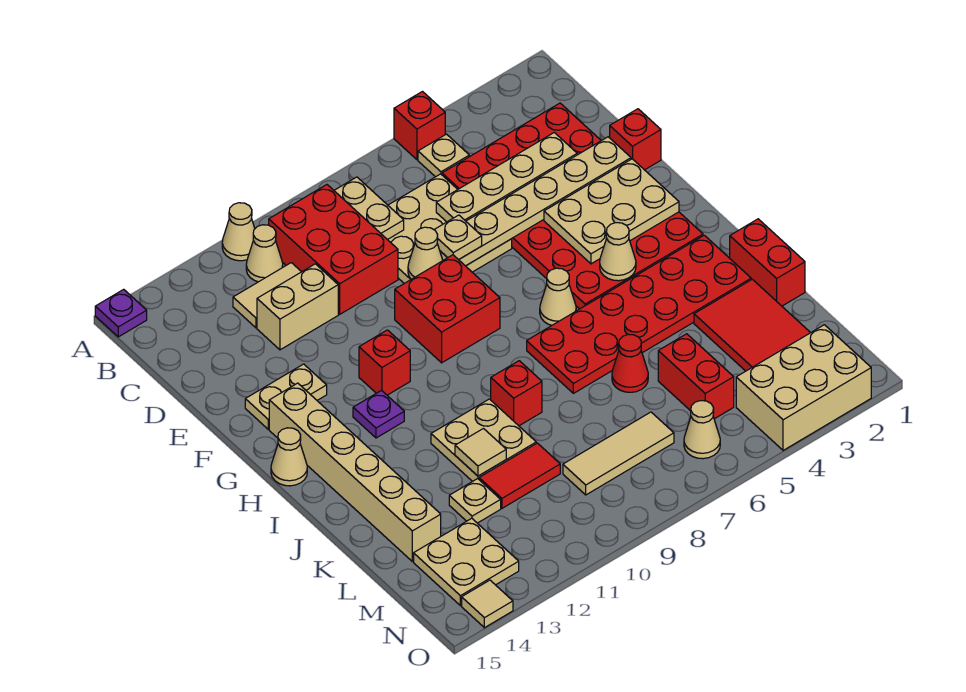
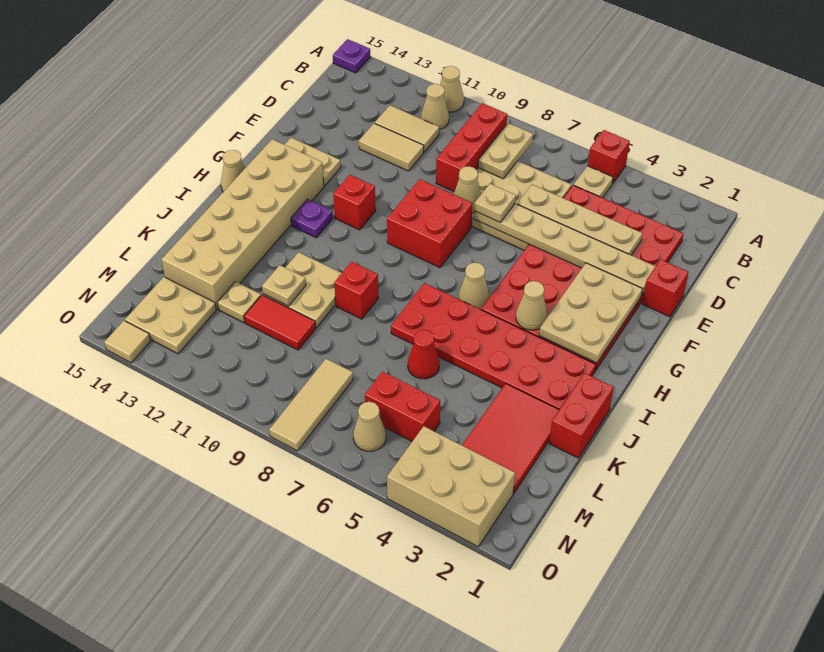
red brick B9:D10 level 1 -> red brick B9:D9 level 1
tan brick D11:D12 level 1 -> tan tile D11:D12 level 1
tan plate F2:G4 level 2 -> tan plate F2:H3 level 2
tan brick G14:L14 level 1 -> tan brick G13:L14 level 1
tan tile K11 level 2 -> tan plate K11 level 2
red brick L5:M5 level 1 -> red brick M5:M6 level 1
tan tile M7:M9 level 1 -> tan tile M8:O8 level 1

